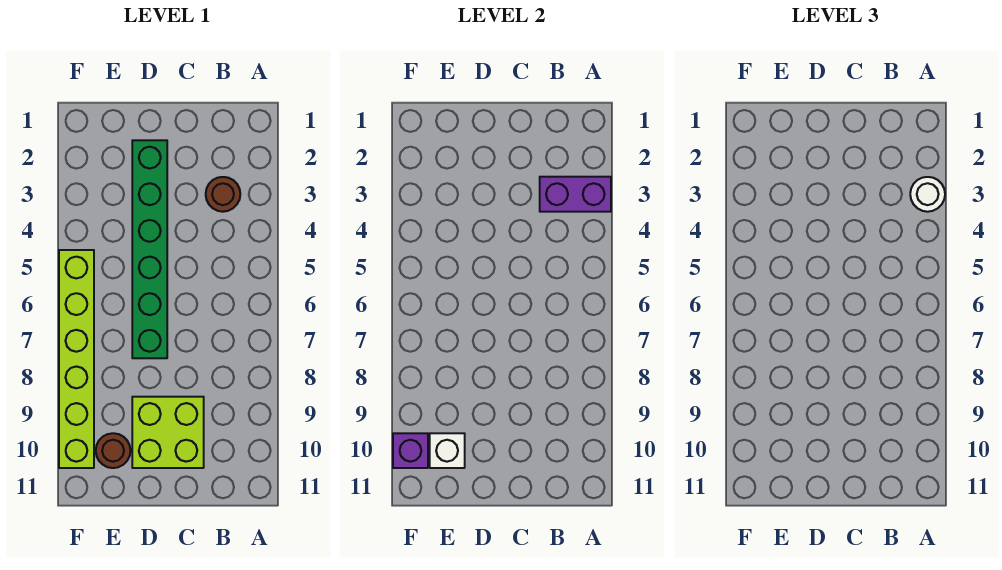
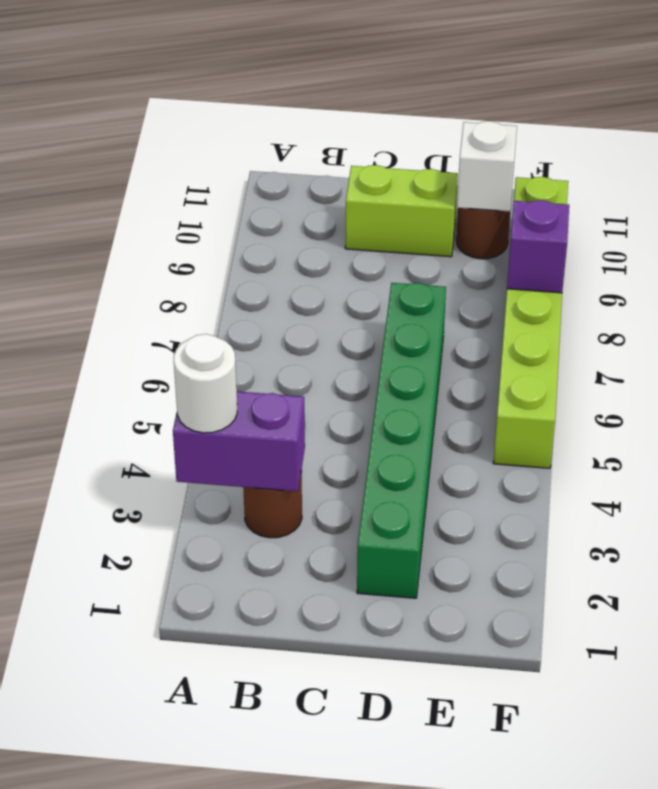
lime brick C9:D10 level 1 -> lime brick C10:D10 level 1
purple brick F10 level 2 -> purple brick F8 level 2

